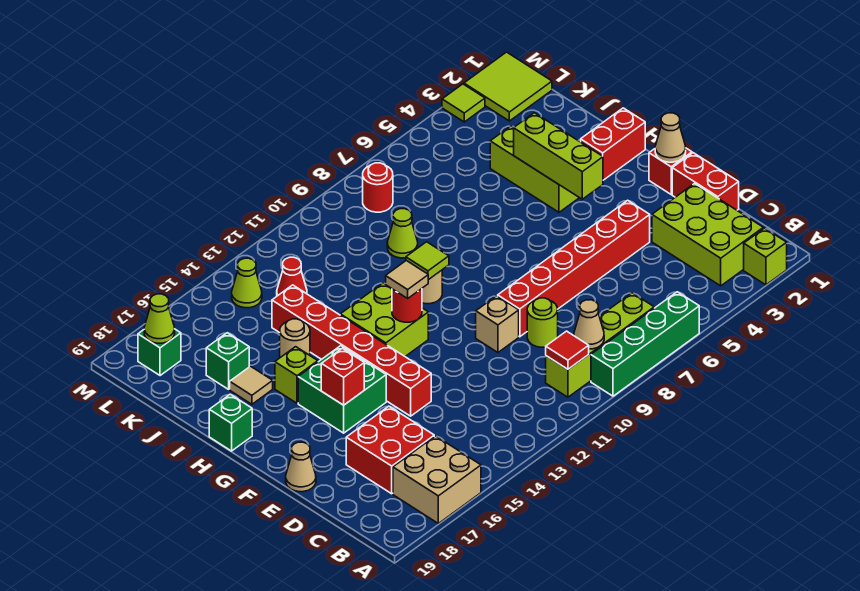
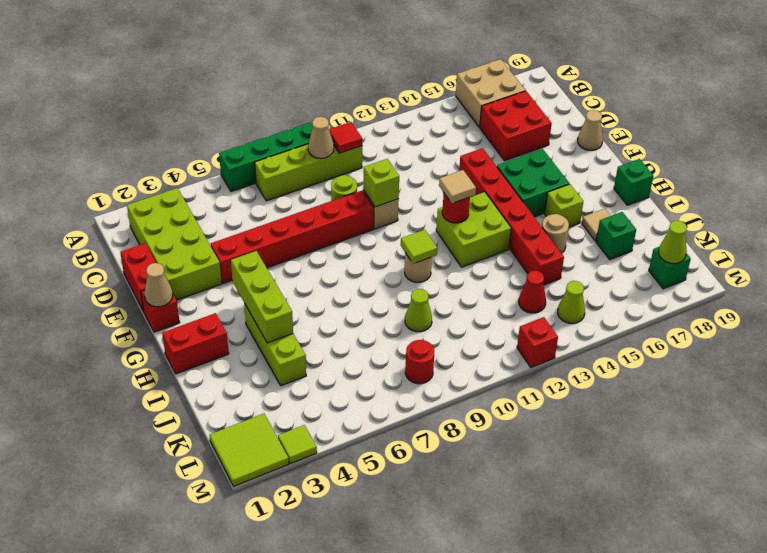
lime brick A2 level 1 -> lime brick E10 level 2
lime brick B2:D3 level 1 -> lime brick B2:E3 level 1
red brick F16 level 2 -> red brick M12 level 1

